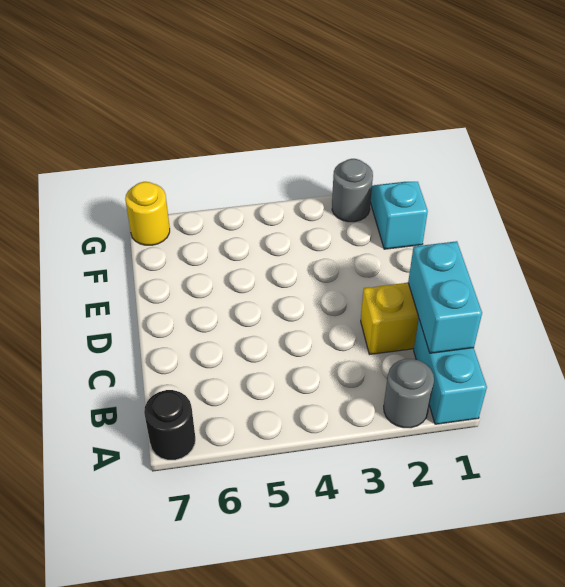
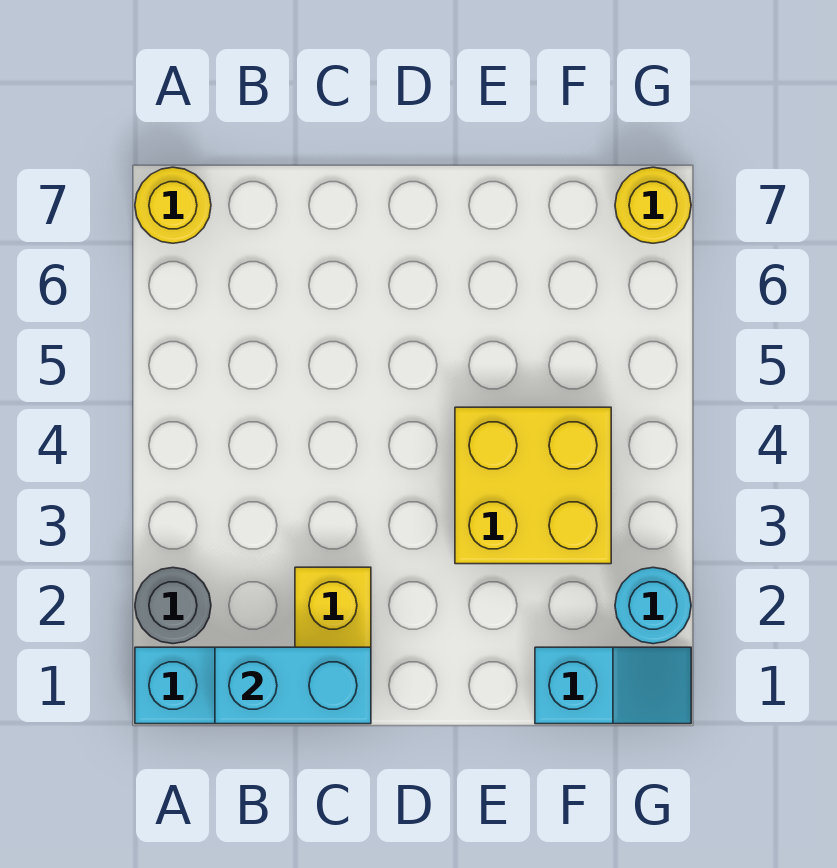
black round brick A7 level 1 -> yellow round brick A7 level 1
none -> yellow brick E3:F4 level 1
grey round brick G2 level 1 -> cyan round brick G2 level 1

